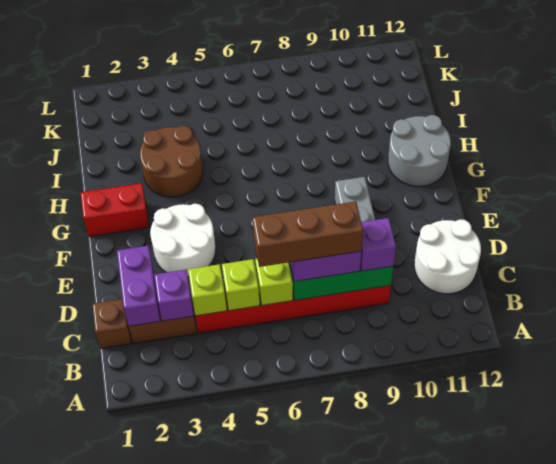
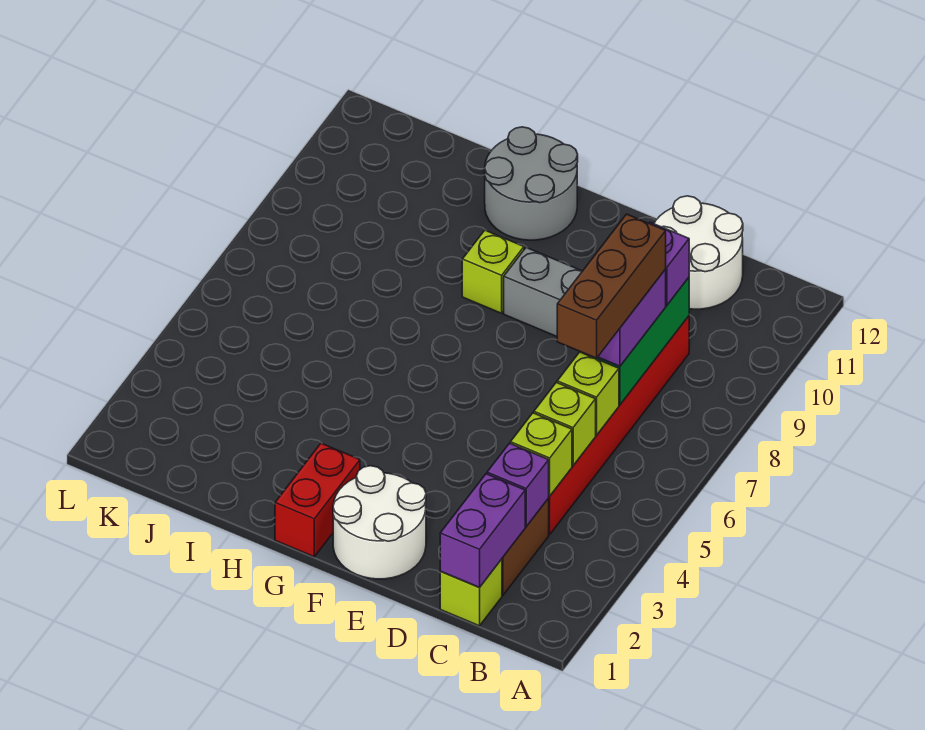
brown brick C1 level 1 -> lime brick C1 level 1
purple brick C2:D2 level 2 -> purple brick C1:C2 level 2
white round brick E3:F4 level 1 -> white round brick E1:F2 level 1
none -> lime brick G9 level 1
brown round brick H3:I4 level 1 -> none

